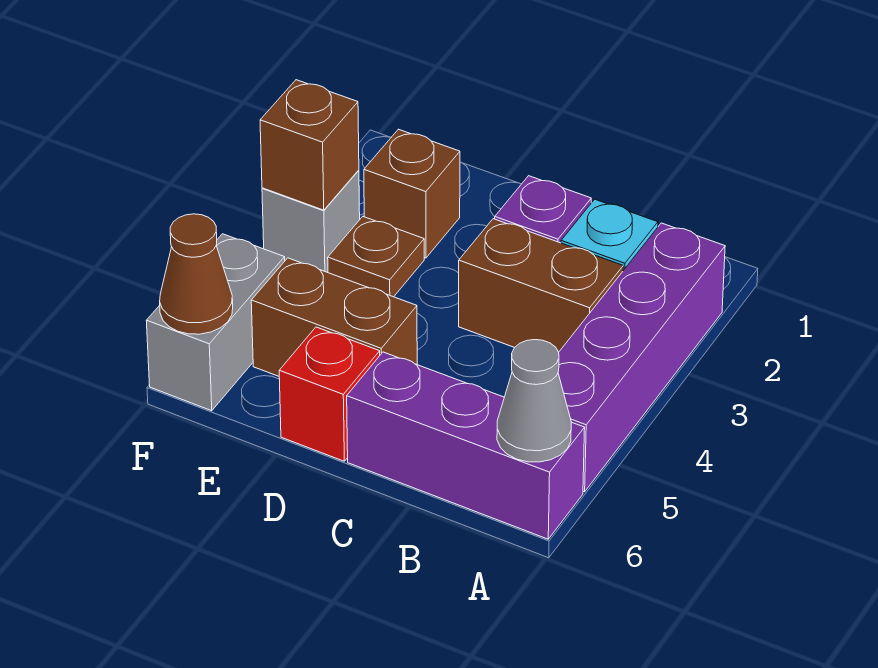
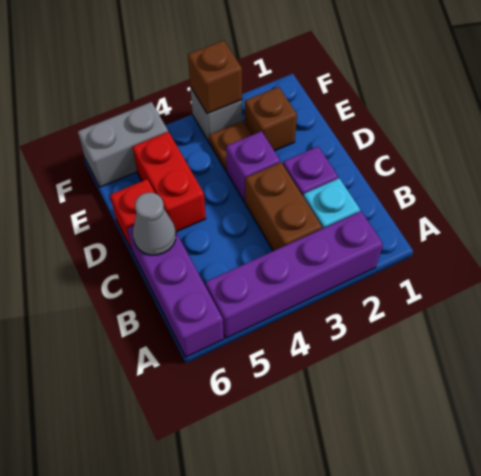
grey cone A6 level 2 -> grey cone C6 level 2
none -> purple brick D3 level 1
brown brick D5:E5 level 1 -> red brick D5:E5 level 1
brown cone F6 level 2 -> none

